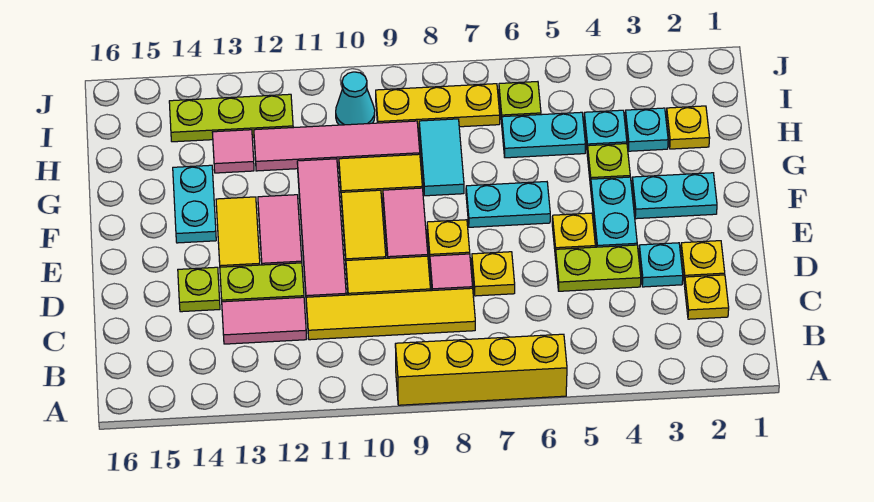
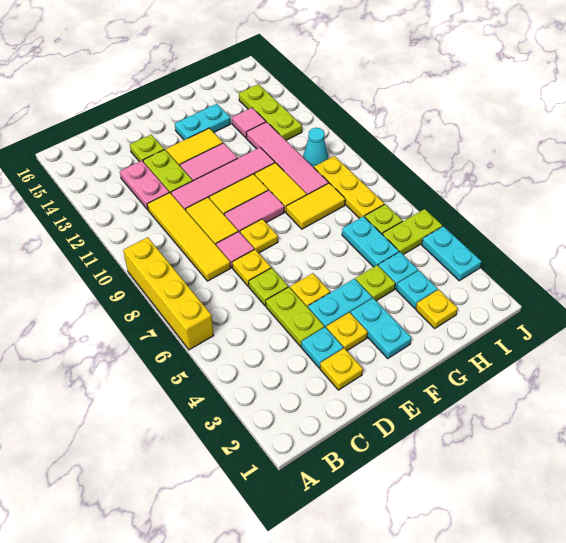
yellow plate C2 level 1 -> yellow plate E3 level 1
pink tile C12:C13 level 1 -> pink plate C12:C13 level 1
none -> lime plate D6 level 1
cyan plate F6:F7 level 1 -> cyan plate J3:J4 level 1
cyan tile G8:H8 level 1 -> yellow tile G8:H8 level 1
none -> lime plate I5:J5 level 1

